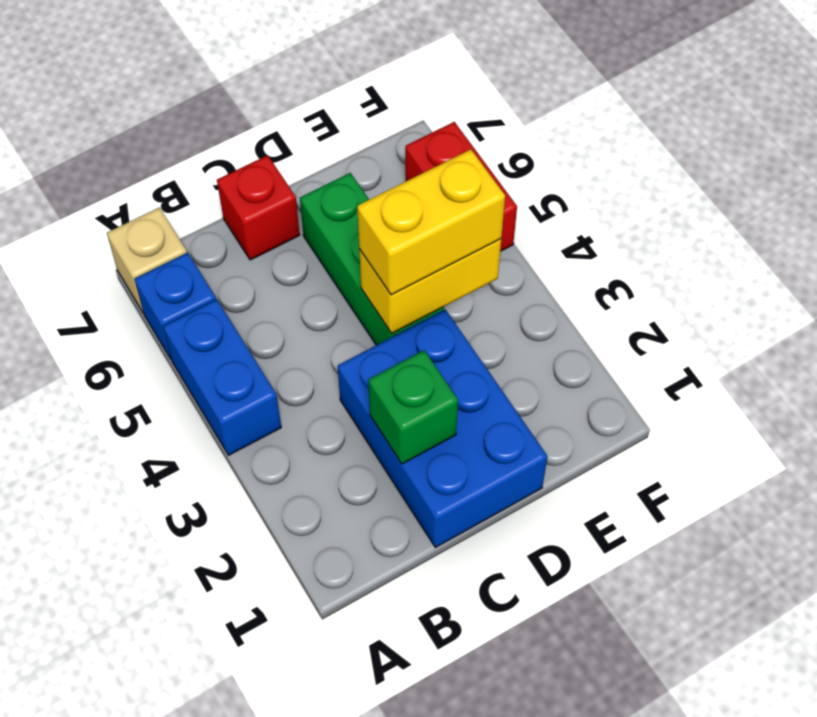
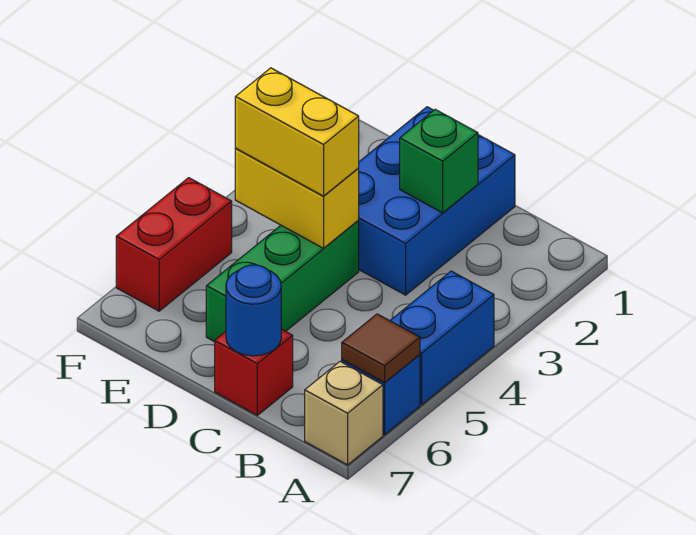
none -> brown tile A6 level 2
none -> blue round brick C7 level 2

